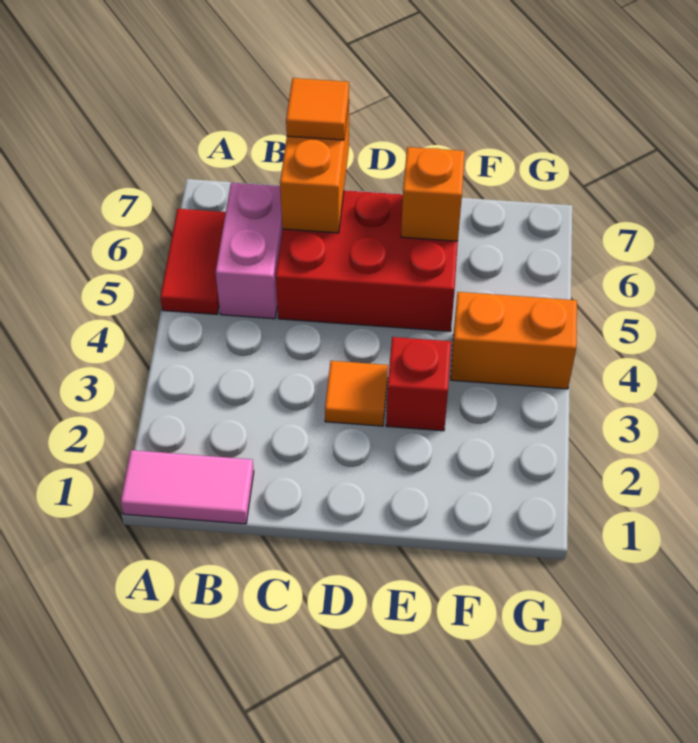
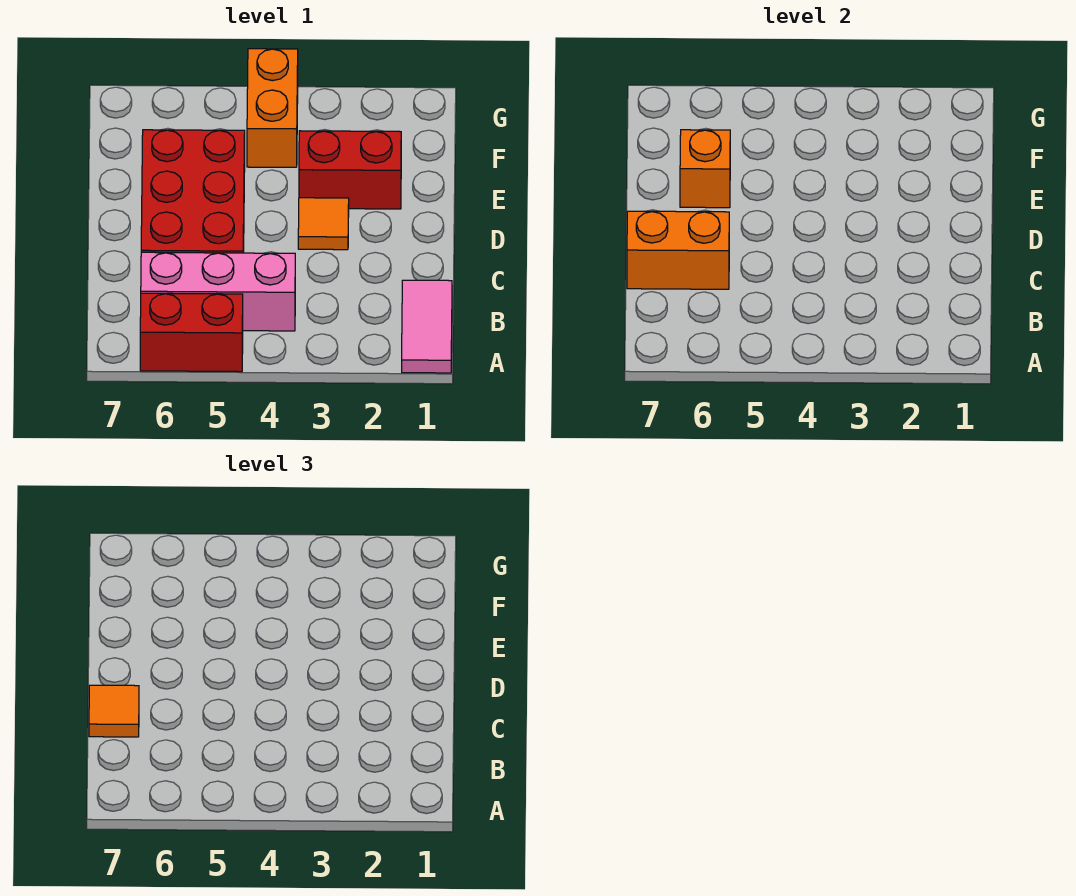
red tile A5:A6 level 1 -> red brick A5:A6 level 1
pink brick B5:B6 level 1 -> pink brick B4:B6 level 1
red brick E3 level 1 -> red brick E2:E3 level 1

